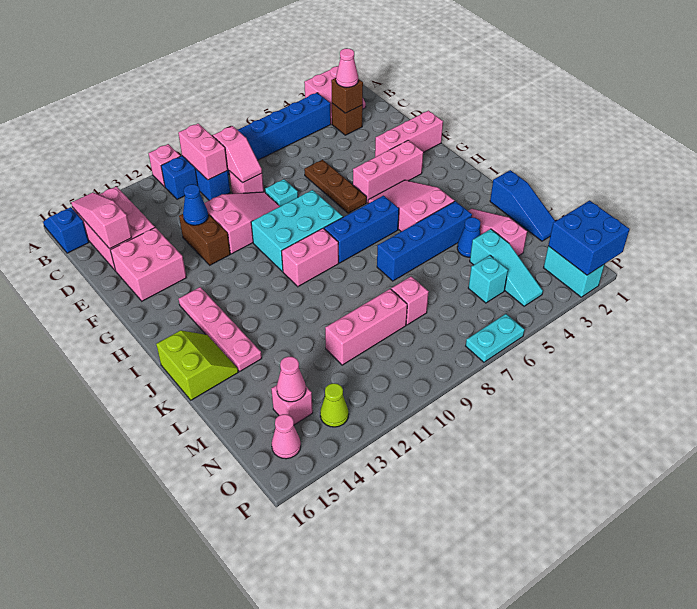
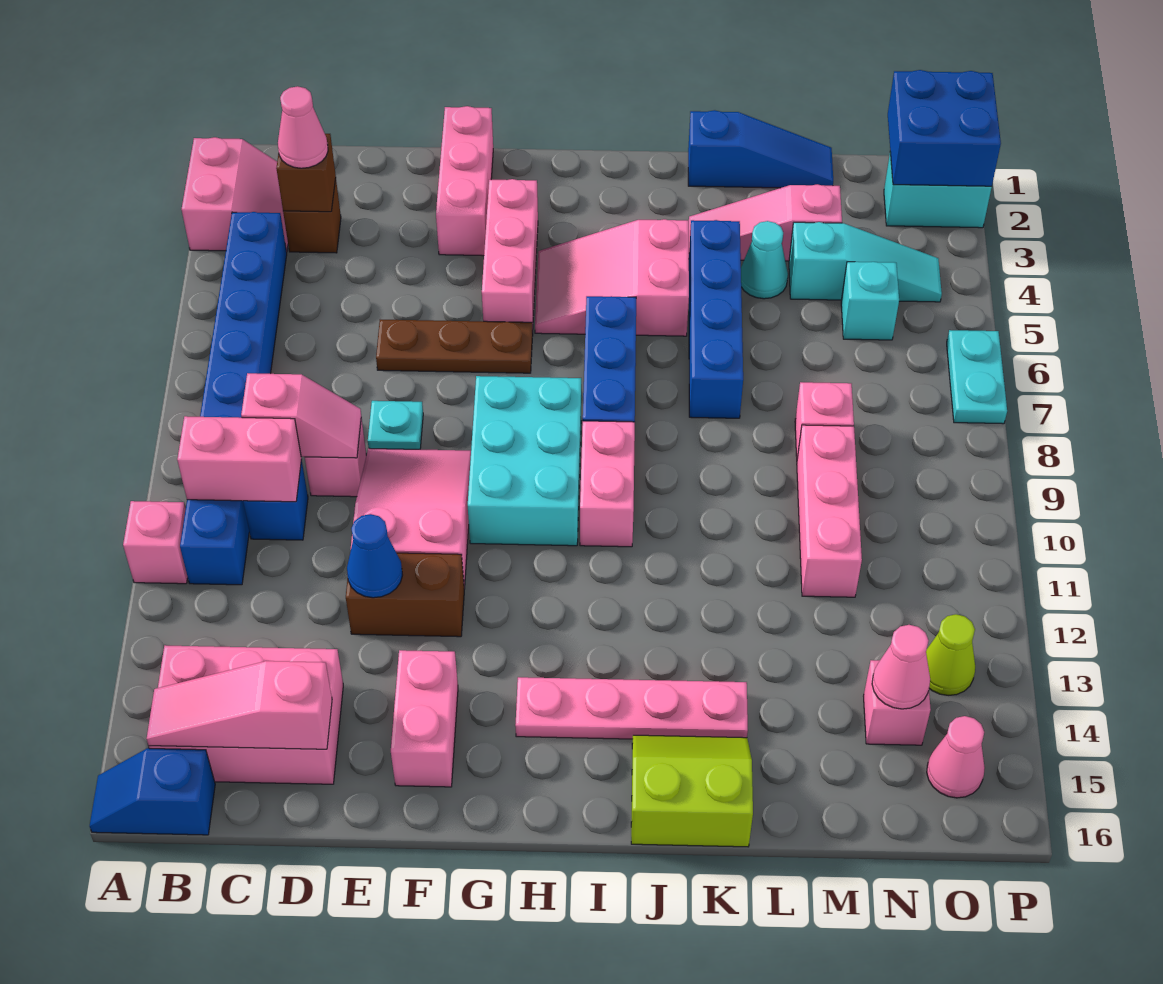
pink brick E14:F15 level 1 -> pink brick F14:F15 level 1
blue cone L4 level 1 -> cyan cone L4 level 1

